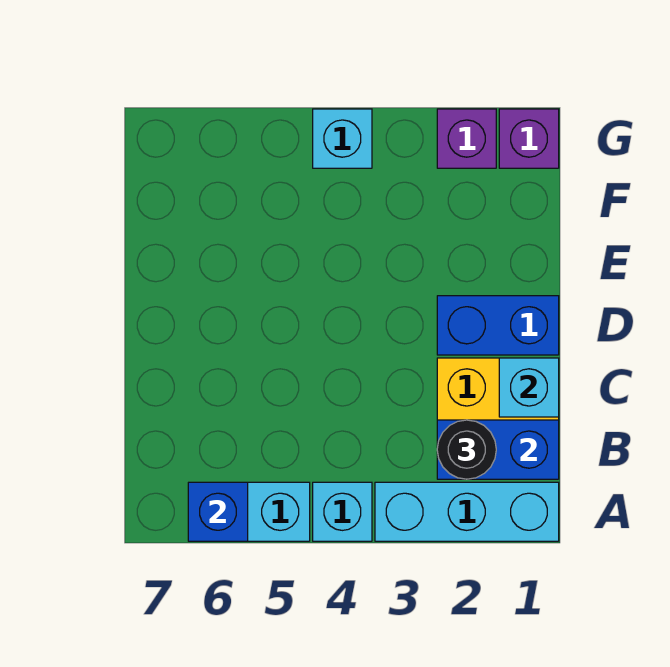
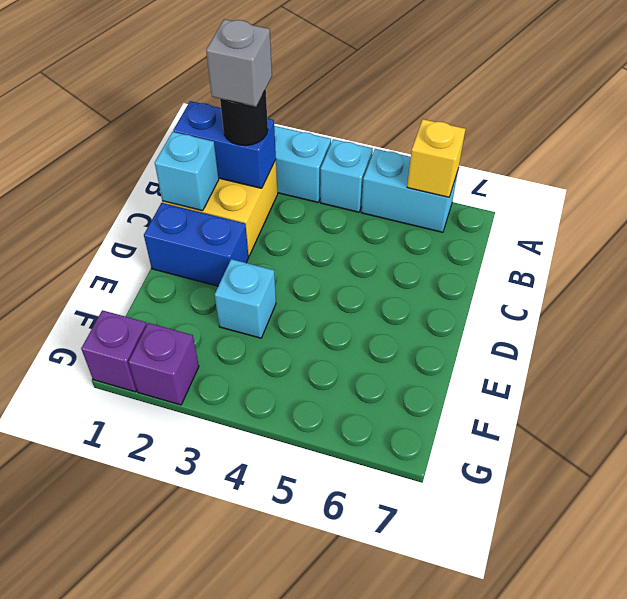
blue brick A6 level 2 -> yellow brick A6 level 2
none -> grey brick B2 level 4
cyan brick G4 level 1 -> cyan brick E3 level 1

